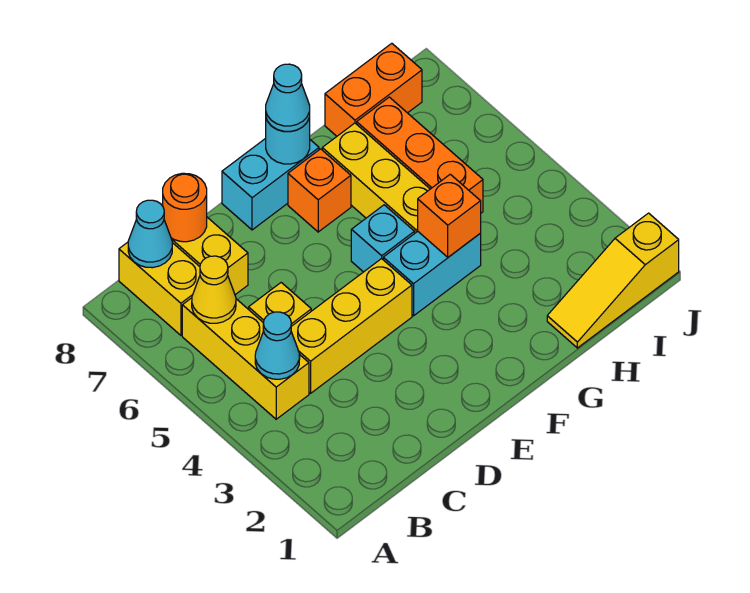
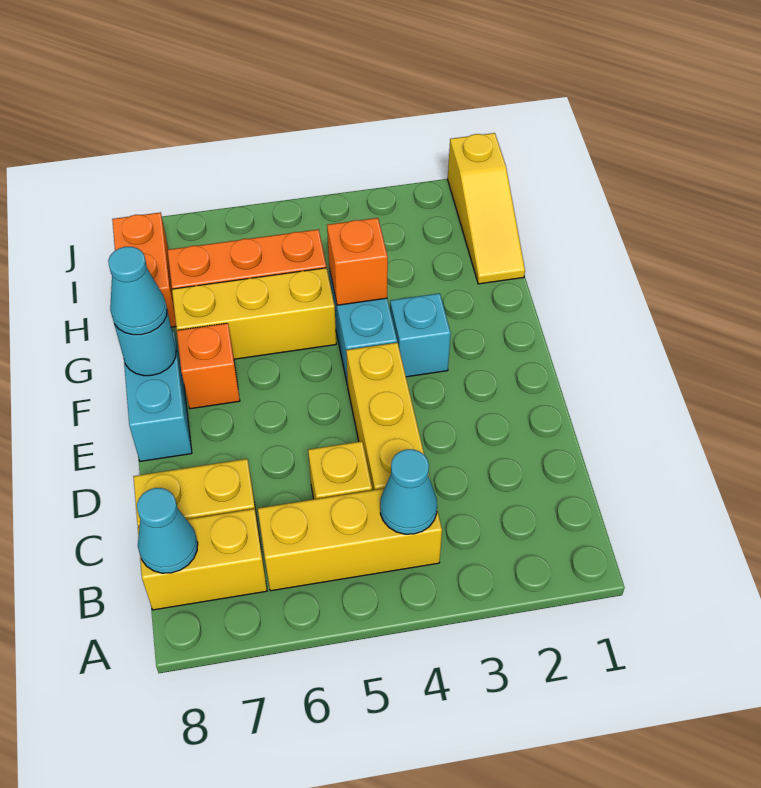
yellow cone B6 level 2 -> none
orange round brick C8 level 2 -> none
cyan brick F5 level 1 -> cyan brick F3 level 1

